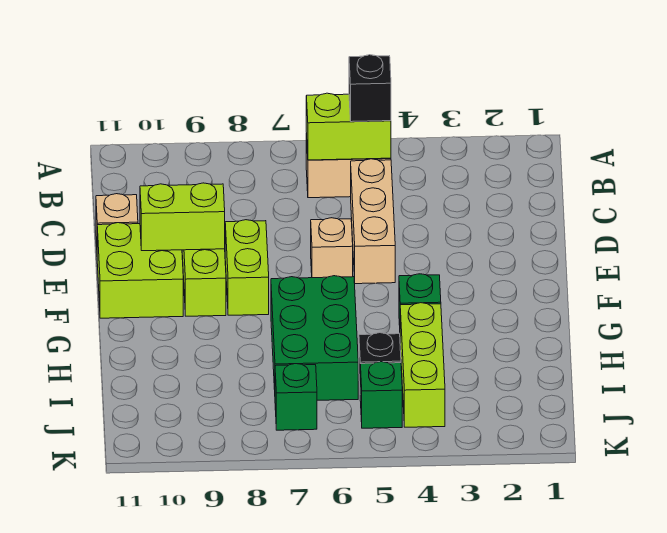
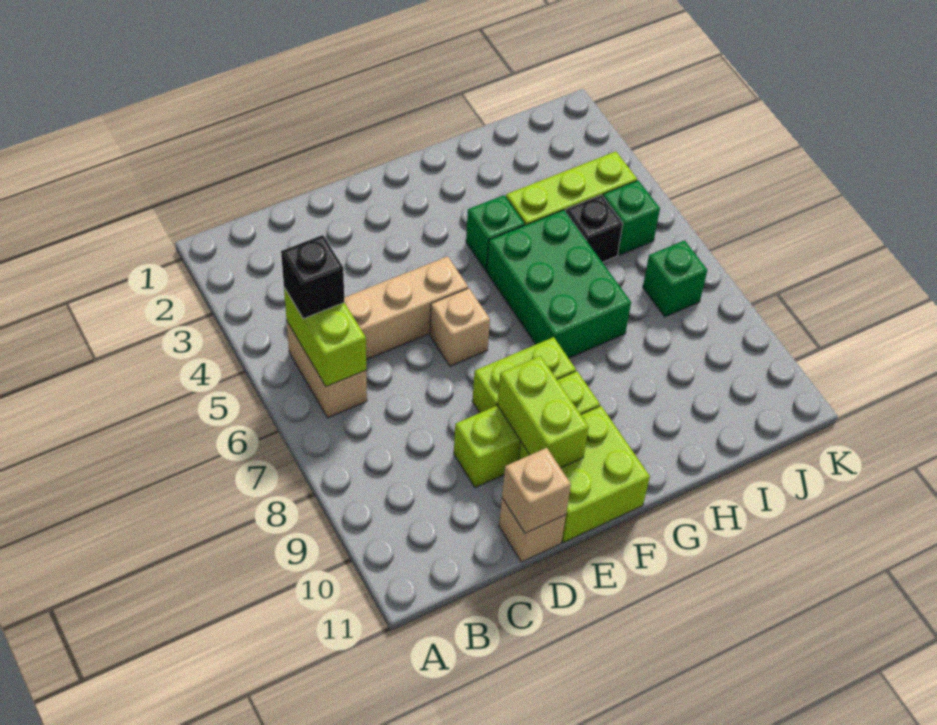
none -> tan brick D11 level 2
green brick G6:I7 level 1 -> green brick G5:H7 level 1

